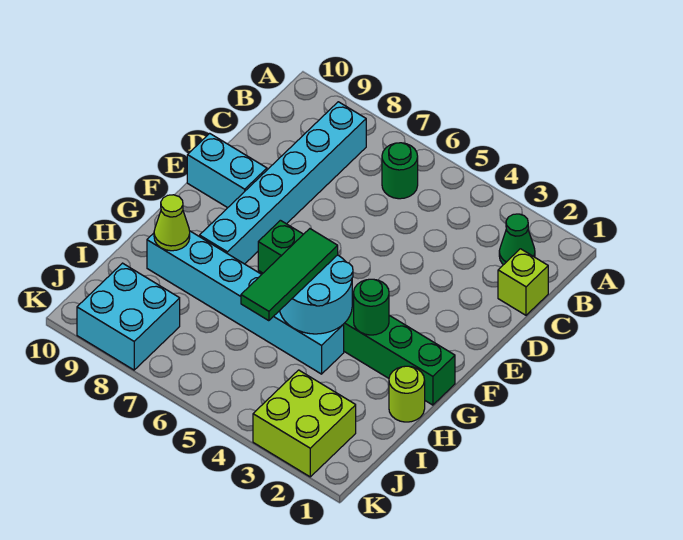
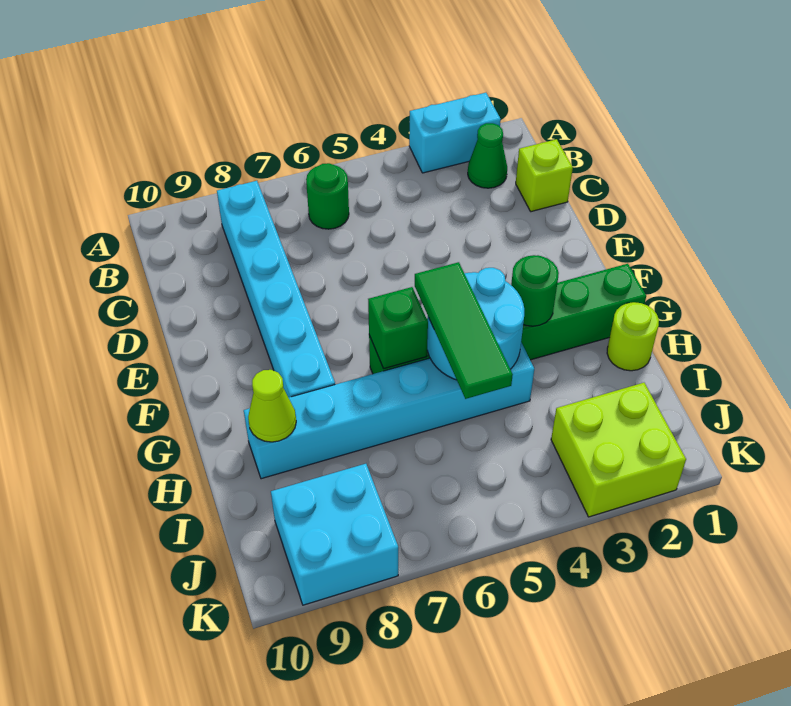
cyan brick E9:E10 level 1 -> cyan brick A2:A3 level 1

